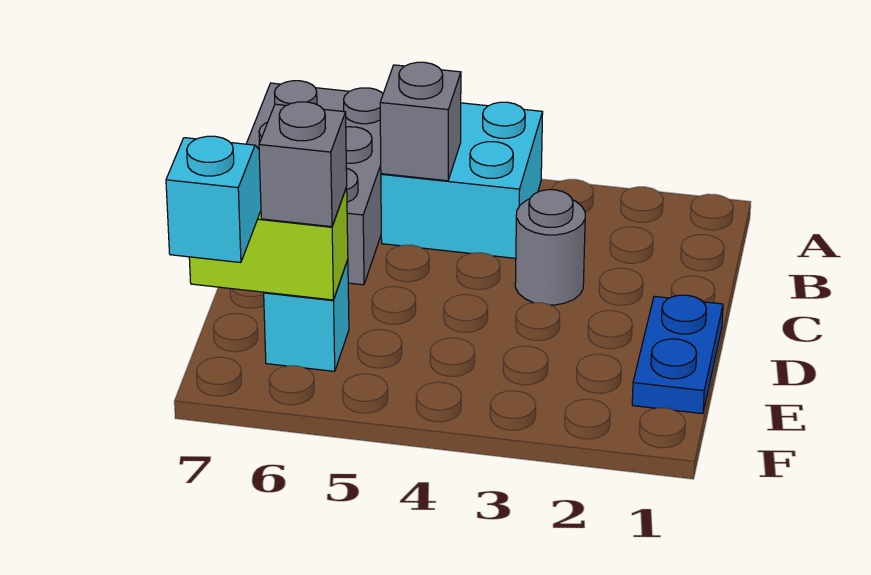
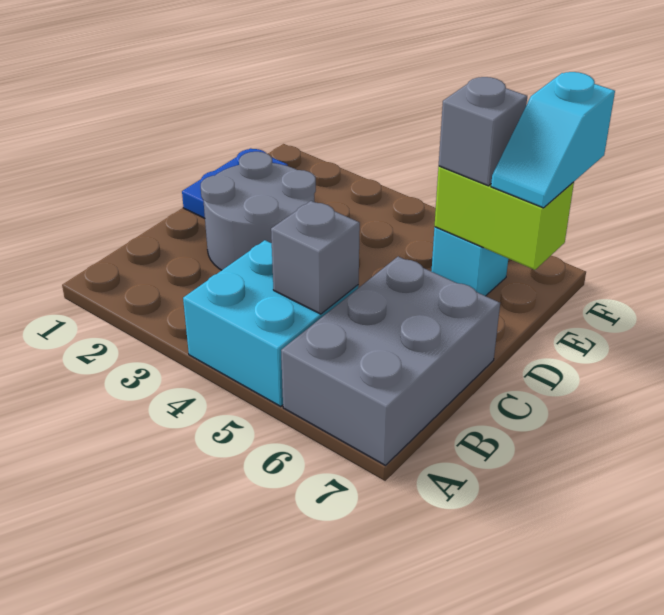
grey round brick C3 level 1 -> grey round brick C2:D3 level 1

